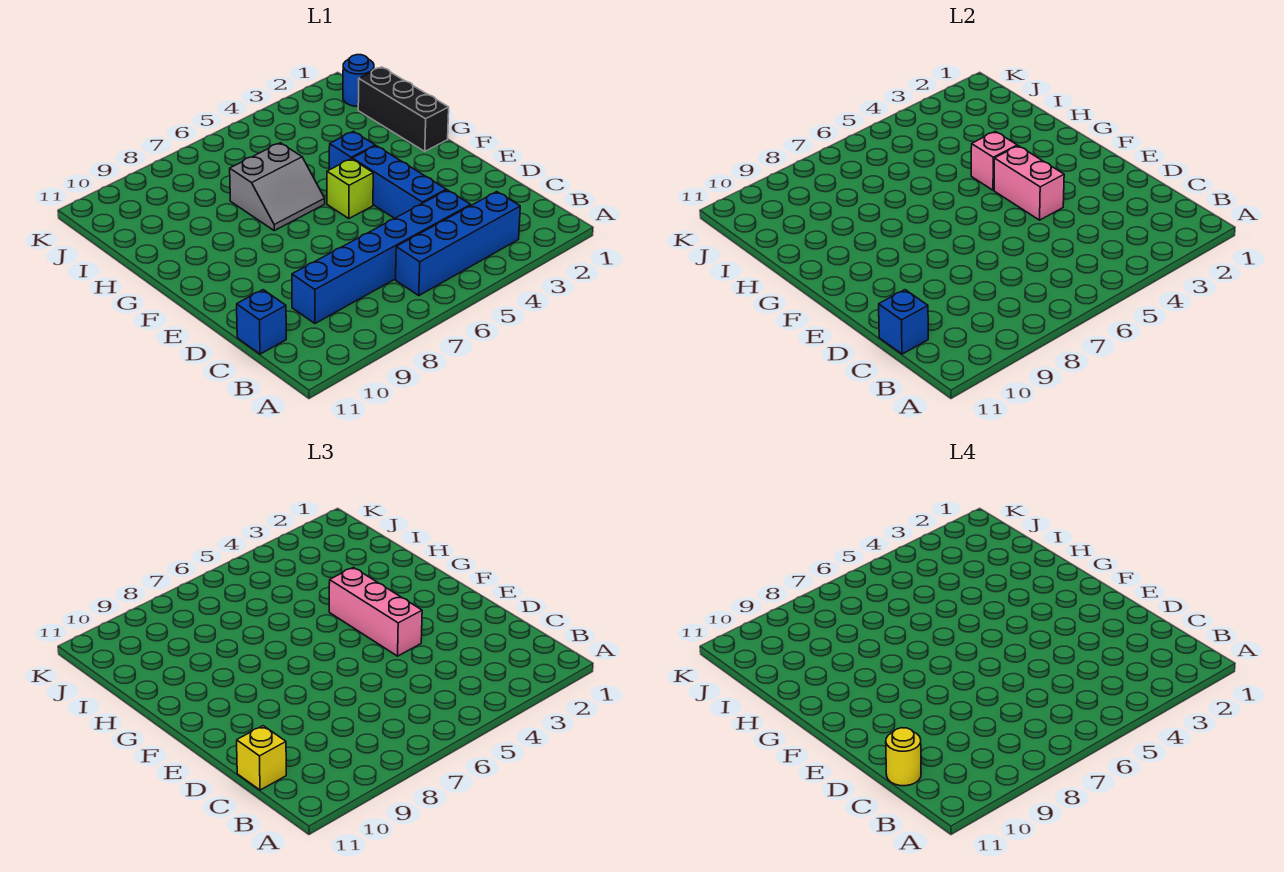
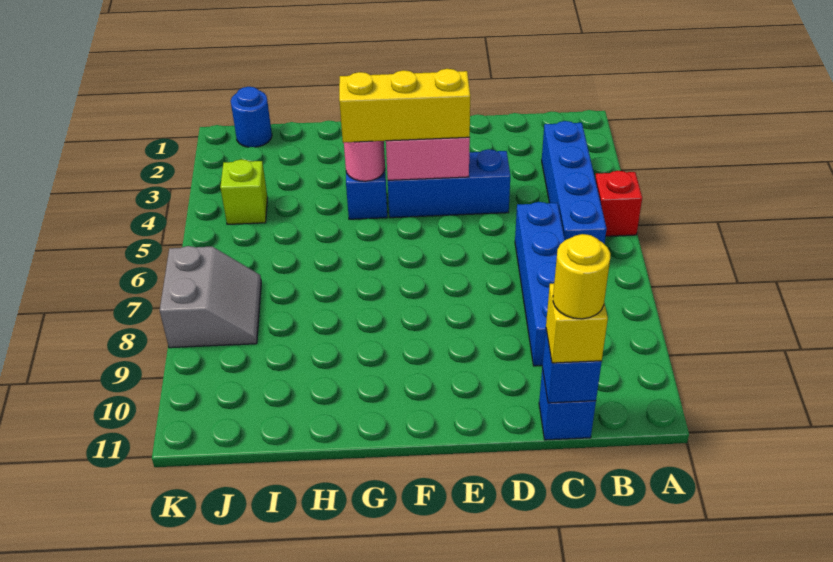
none -> red brick A5 level 1
blue brick C4:C9 level 1 -> blue brick C6:C9 level 1
pink brick E4:G4 level 3 -> yellow brick E4:G4 level 3
lime brick F5 level 1 -> lime brick J4 level 1
black brick G1:I1 level 1 -> none
pink brick G4 level 2 -> pink round brick G4 level 2
grey slope G6:H7 level 1 top H -> grey slope J7:K8 level 1 top K

